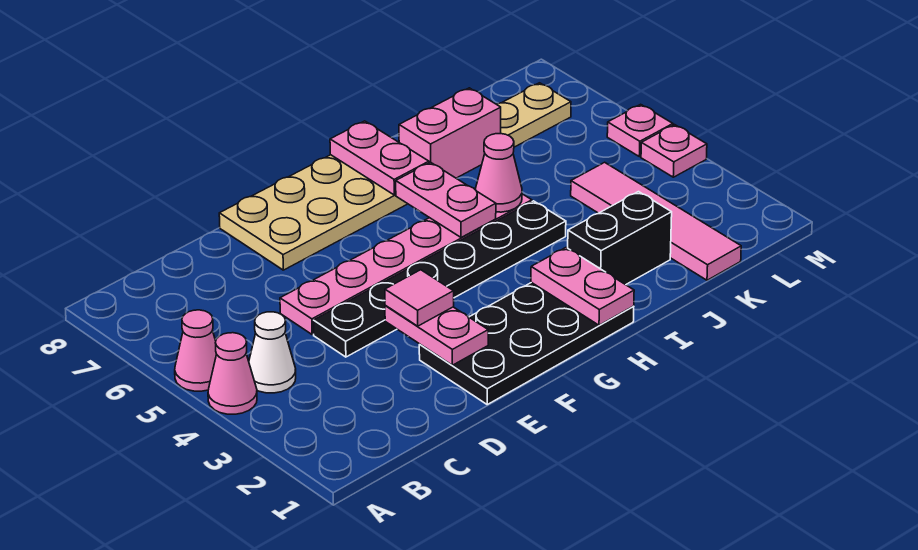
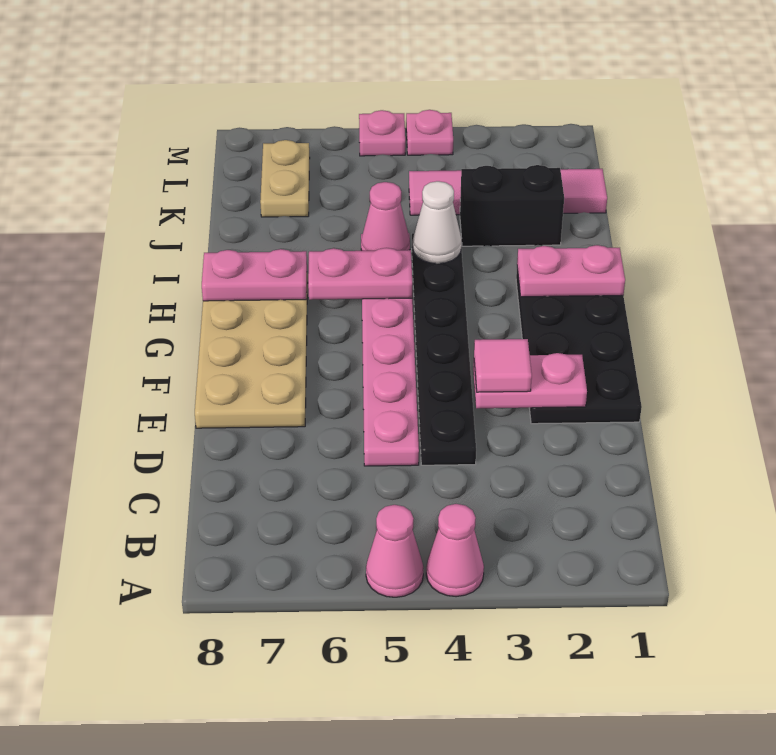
white cone B4 level 1 -> white cone I4 level 2
black brick I2:J2 level 1 -> black brick J2:J3 level 1
pink brick I7:J7 level 1 -> none

